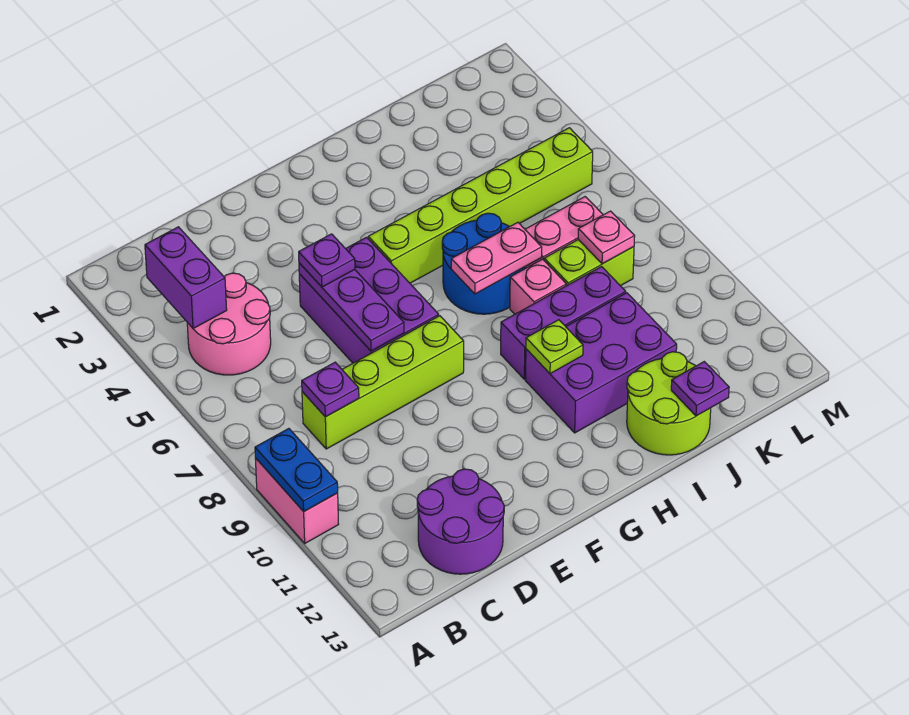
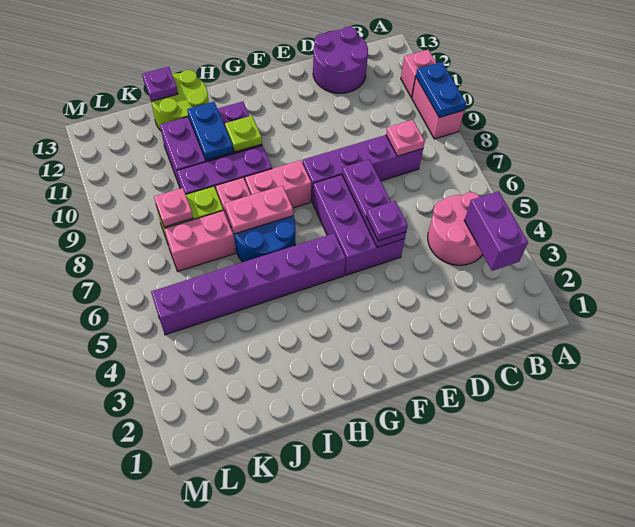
none -> pink brick A11 level 1
lime brick C8:F8 level 1 -> purple brick C8:F8 level 1
purple plate C8 level 2 -> pink plate C8 level 2
lime brick G5:L5 level 1 -> purple brick G5:L5 level 1
none -> pink brick G8:H8 level 1
none -> blue plate I10:I11 level 2

